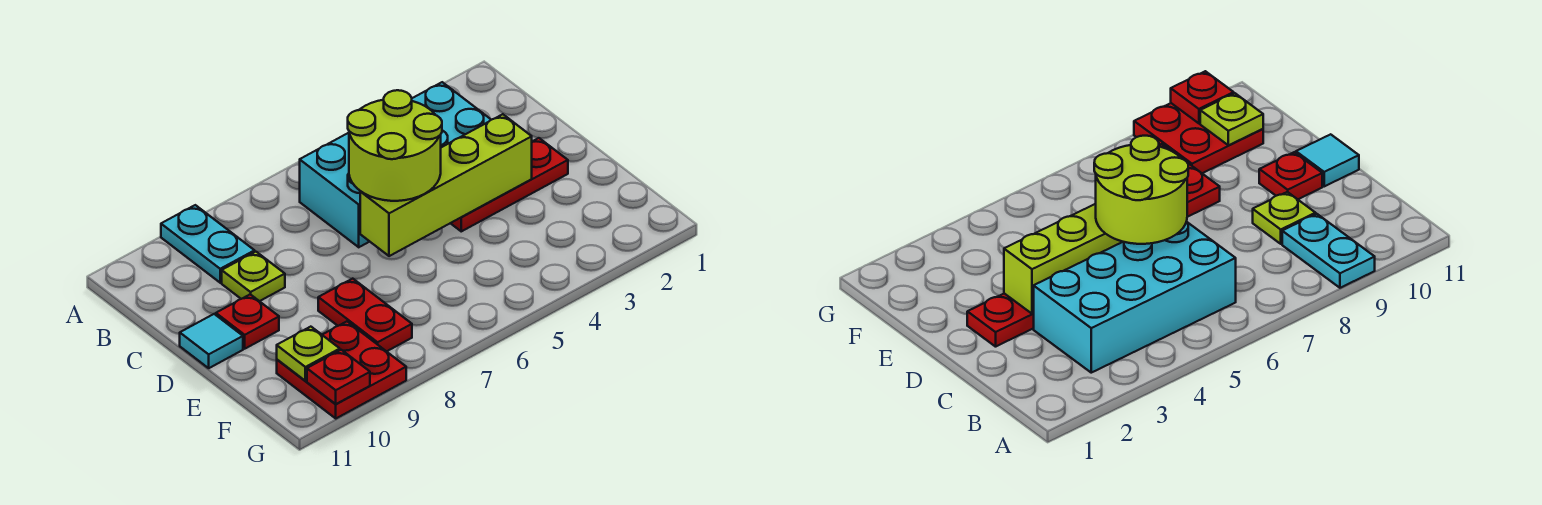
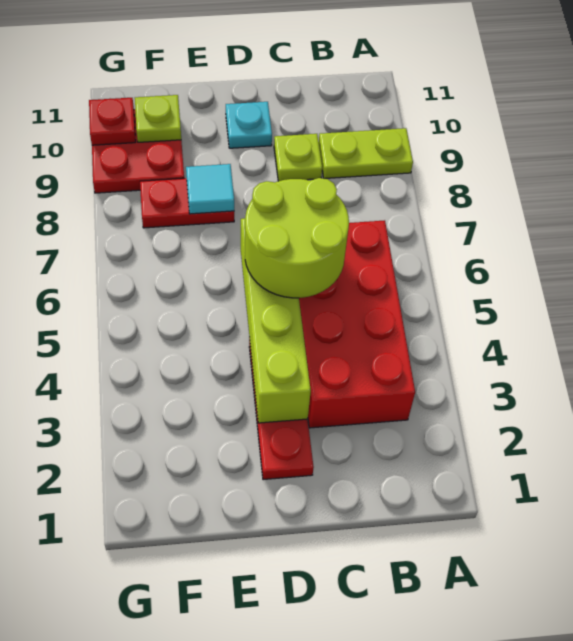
cyan plate A9:B9 level 1 -> lime plate A9:B9 level 1
cyan brick B3:C6 level 1 -> red brick B3:C6 level 1
red plate D10 level 1 -> cyan plate D10 level 1
cyan tile D11 level 1 -> cyan tile E8 level 2

